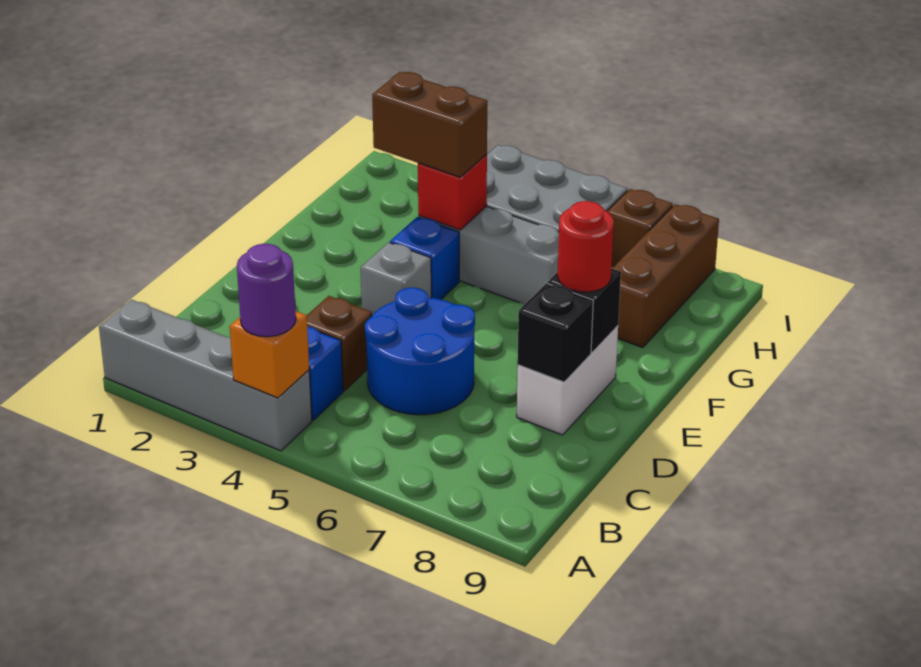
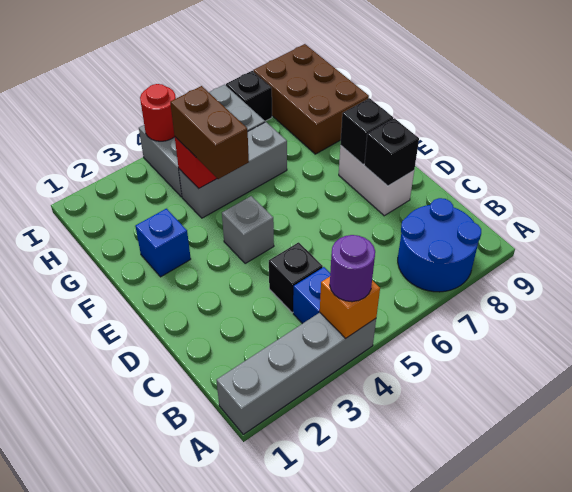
brown brick C4 level 1 -> black brick C4 level 1
blue round brick C5:D6 level 1 -> blue round brick A7:B8 level 1
red round brick E8 level 3 -> red round brick I4 level 2
blue brick F4 level 1 -> blue brick F2 level 1
brown brick G3:G4 level 3 -> brown brick F4:G4 level 3
brown brick G8:I8 level 1 -> brown brick G8:I9 level 1
brown brick I7 level 1 -> black brick I7 level 1

